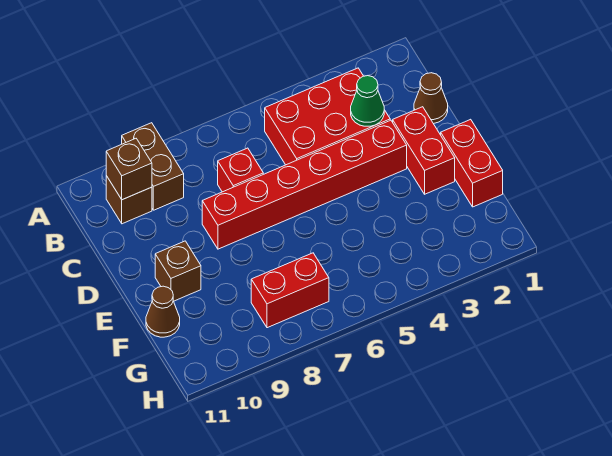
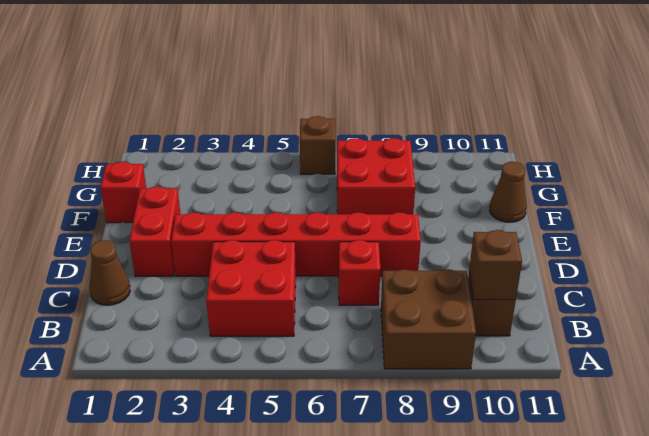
brown brick A9:B9 level 1 -> brown brick A8:B9 level 1
red brick B3:C5 level 1 -> red brick B4:C5 level 1
green cone C3 level 2 -> none
red brick E1:F1 level 1 -> red brick F1 level 1
brown brick E10 level 1 -> brown brick H6 level 1
red brick G7:G8 level 1 -> red brick F7:G8 level 1

